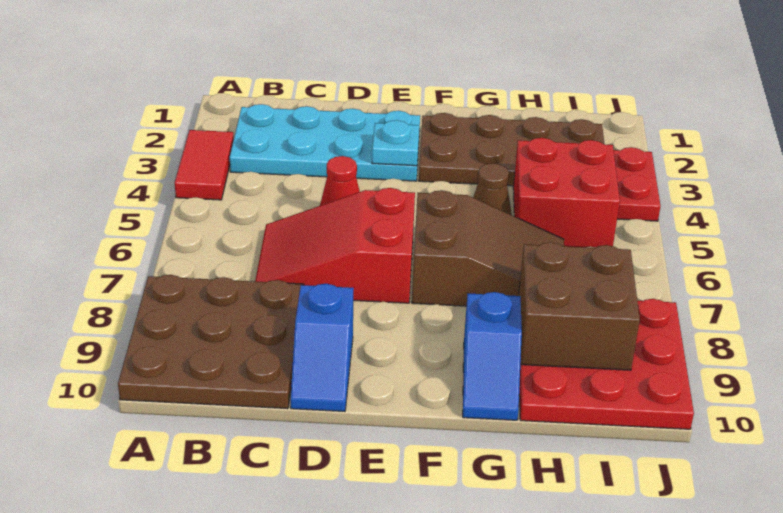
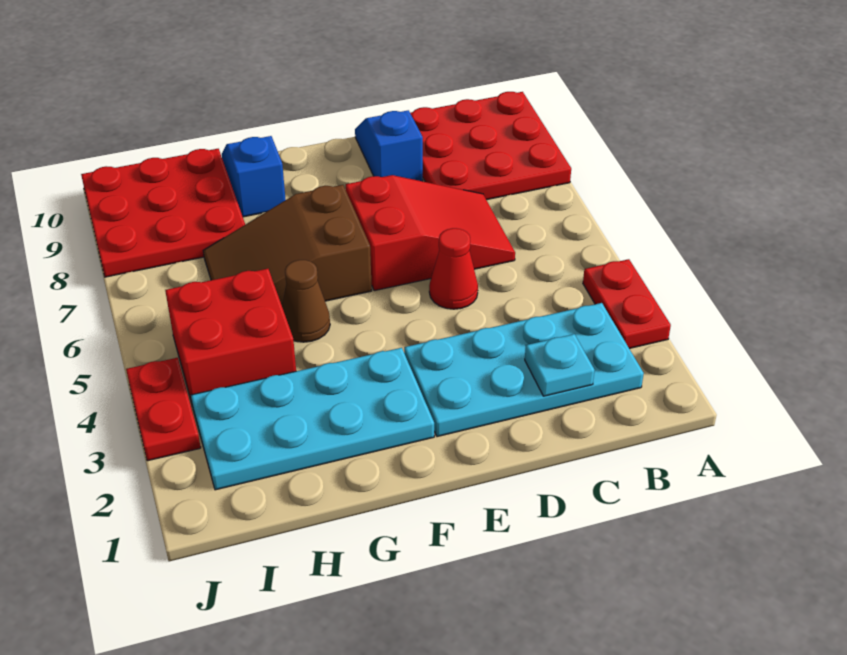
red tile A3:A4 level 1 -> red plate A3:A4 level 1
brown plate A8:C10 level 1 -> red plate A8:C10 level 1
cyan plate E3 level 2 -> cyan plate C2 level 2
brown plate F2:I3 level 1 -> cyan plate F2:I3 level 1
brown brick H8:I9 level 2 -> none

